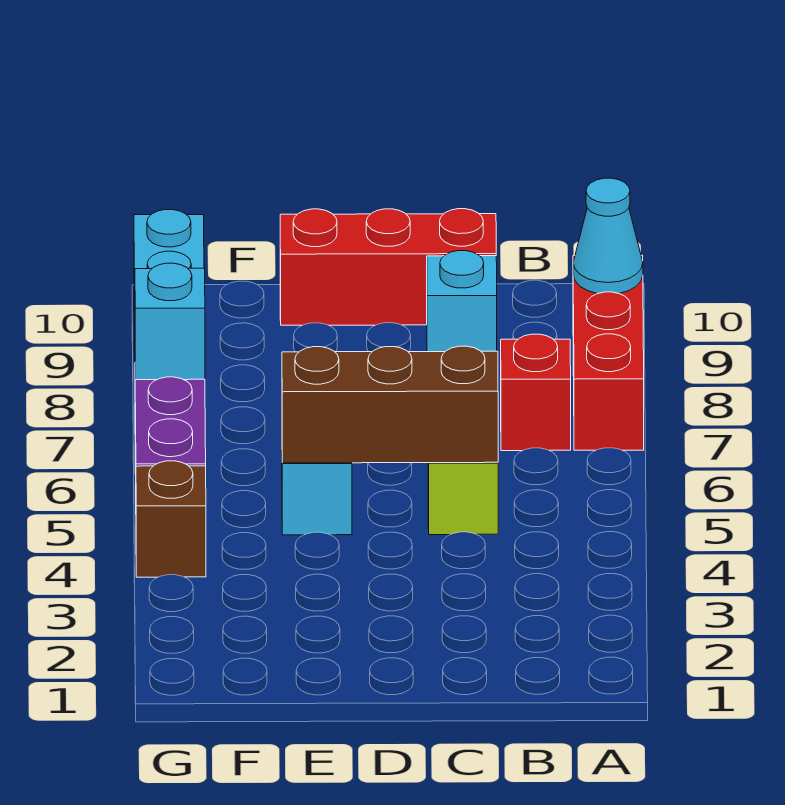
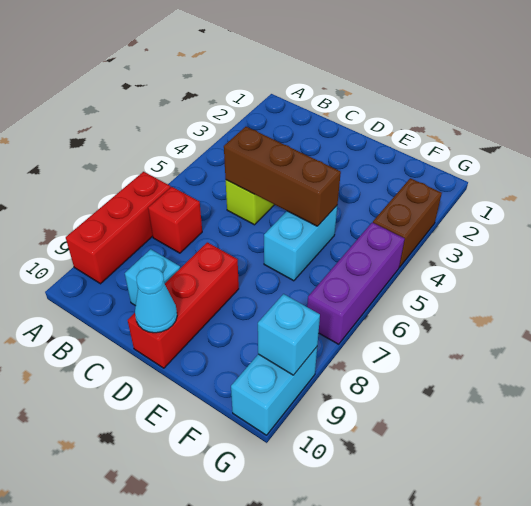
cyan cone A9 level 2 -> cyan cone D10 level 2
red brick C10:E10 level 1 -> red brick D8:D10 level 1
brown brick G4 level 1 -> brown brick G3:G4 level 1
cyan brick G7 level 2 -> cyan brick G9 level 2

